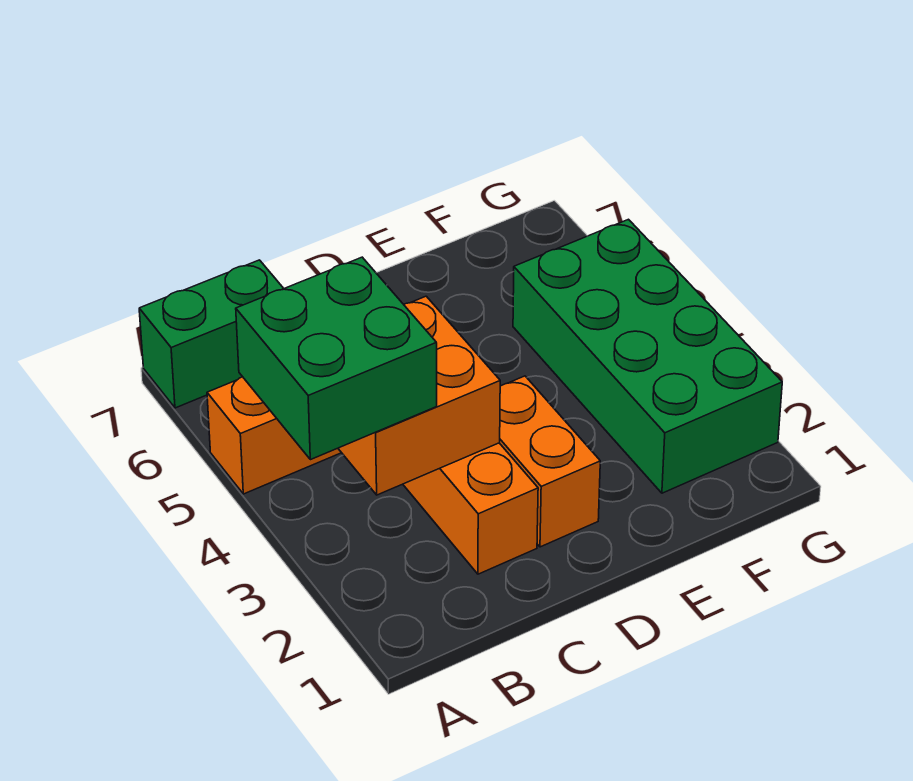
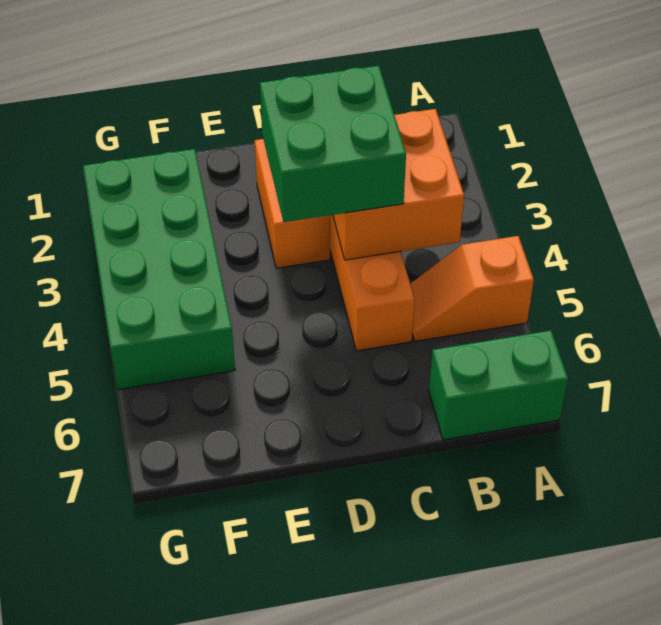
green brick A3:B4 level 3 -> green brick C3:D4 level 3

